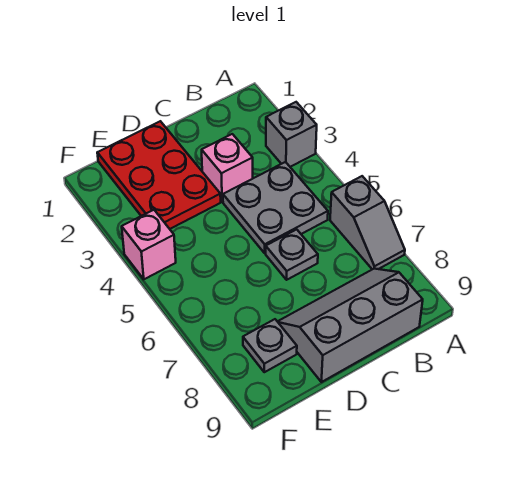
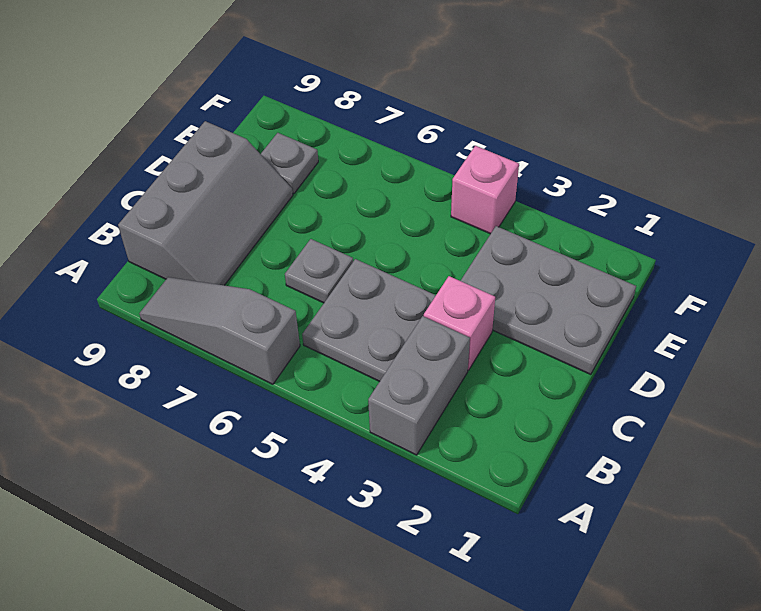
grey brick A3 level 1 -> grey brick A3:B3 level 1
grey slope A6:A7 level 1 top 6 -> grey slope A6:A8 level 1 top 6
red plate D1:E3 level 1 -> grey plate D1:E3 level 1

